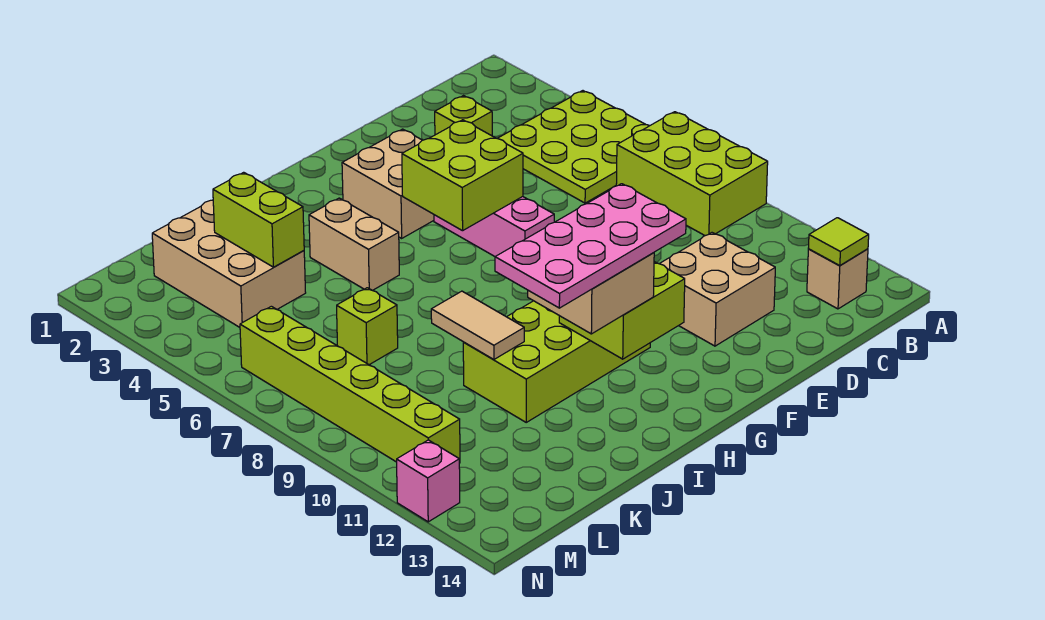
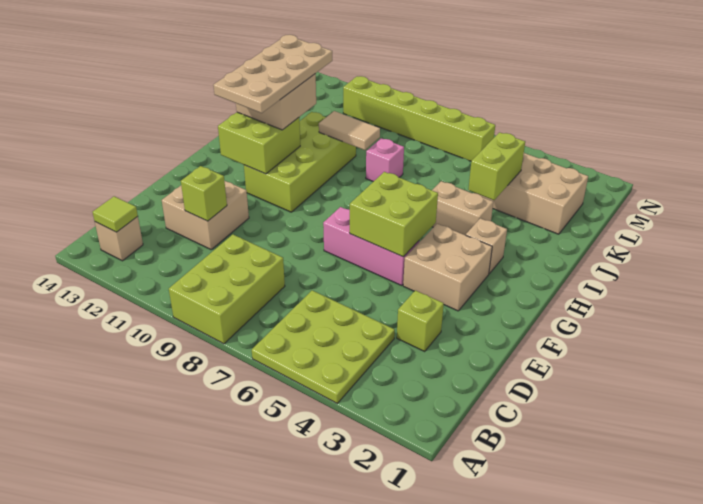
lime brick A7:B9 level 1 -> lime brick A8:C9 level 1
pink plate G11:J12 level 4 -> tan plate G11:J12 level 4
none -> tan brick H3 level 1
lime brick K3:K4 level 2 -> lime brick J4:K4 level 2
lime brick K7 level 1 -> lime brick D11 level 2
pink brick N12 level 1 -> pink brick J8 level 1

